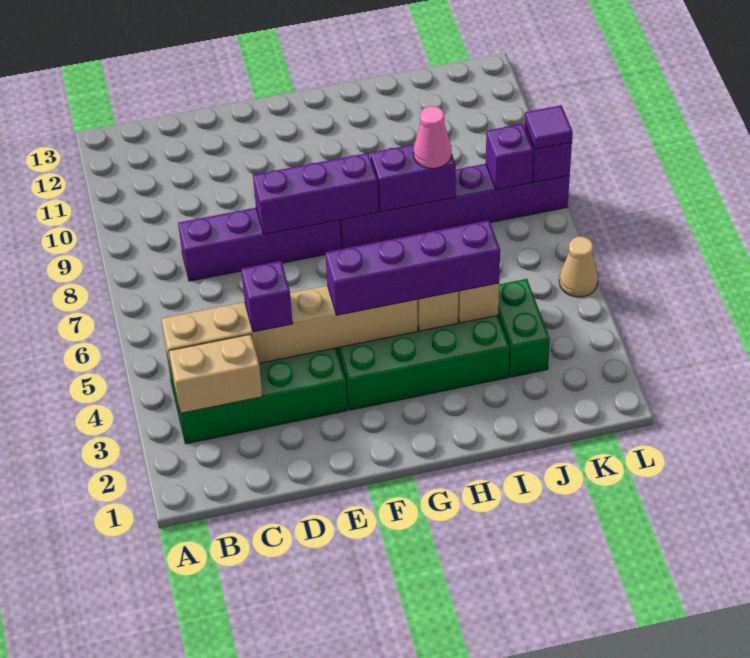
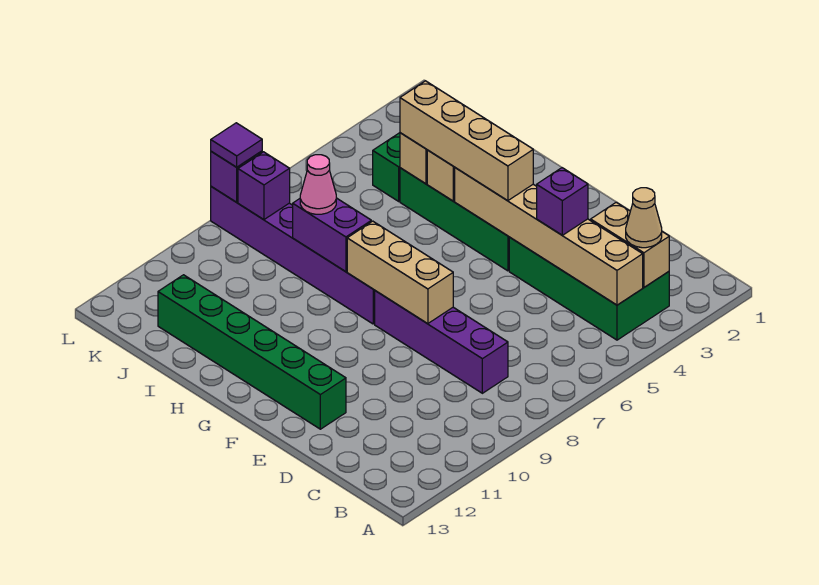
purple brick E8:G8 level 2 -> tan brick E8:G8 level 2
none -> green brick E12:J12 level 1
purple brick F4:I4 level 3 -> tan brick F4:I4 level 3
tan cone L5 level 1 -> tan cone B3 level 3

